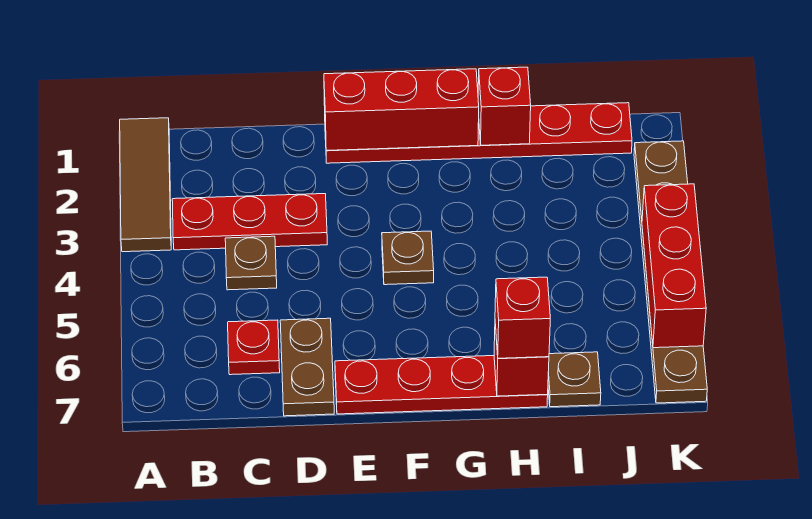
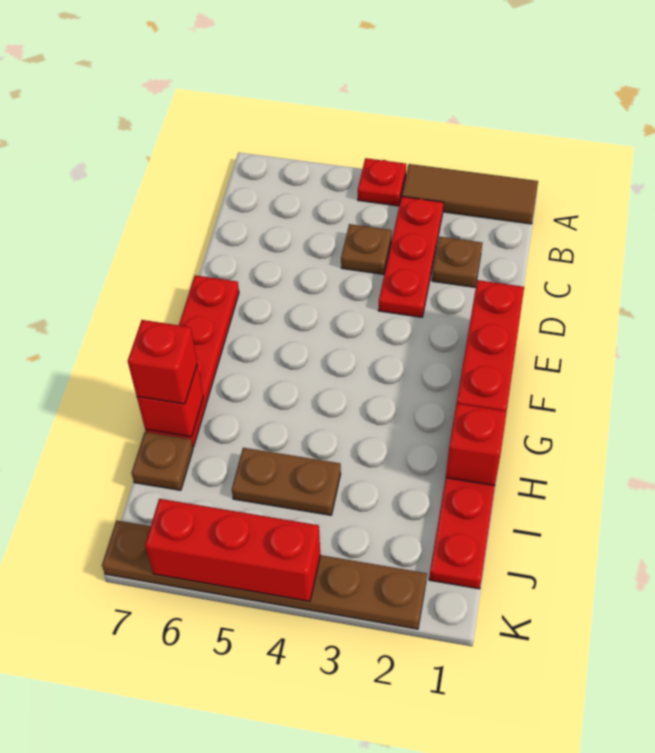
red plate C6 level 1 -> red plate A4 level 1
brown plate D6:D7 level 1 -> brown plate I4:I5 level 1
brown plate F4 level 1 -> brown plate C2 level 1

